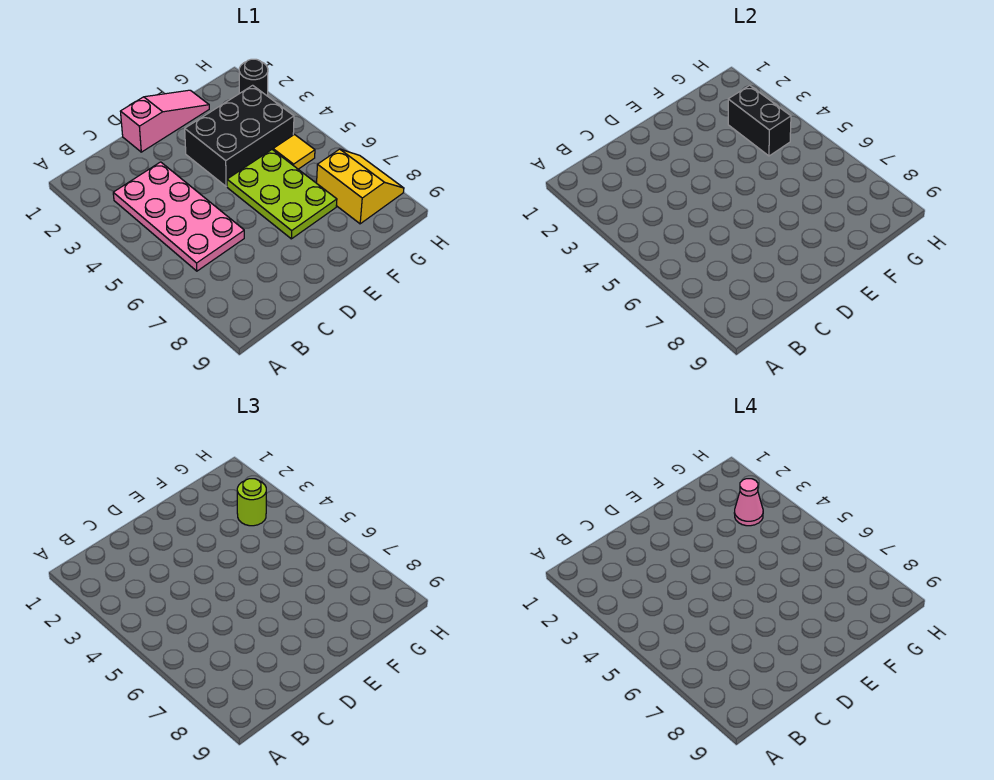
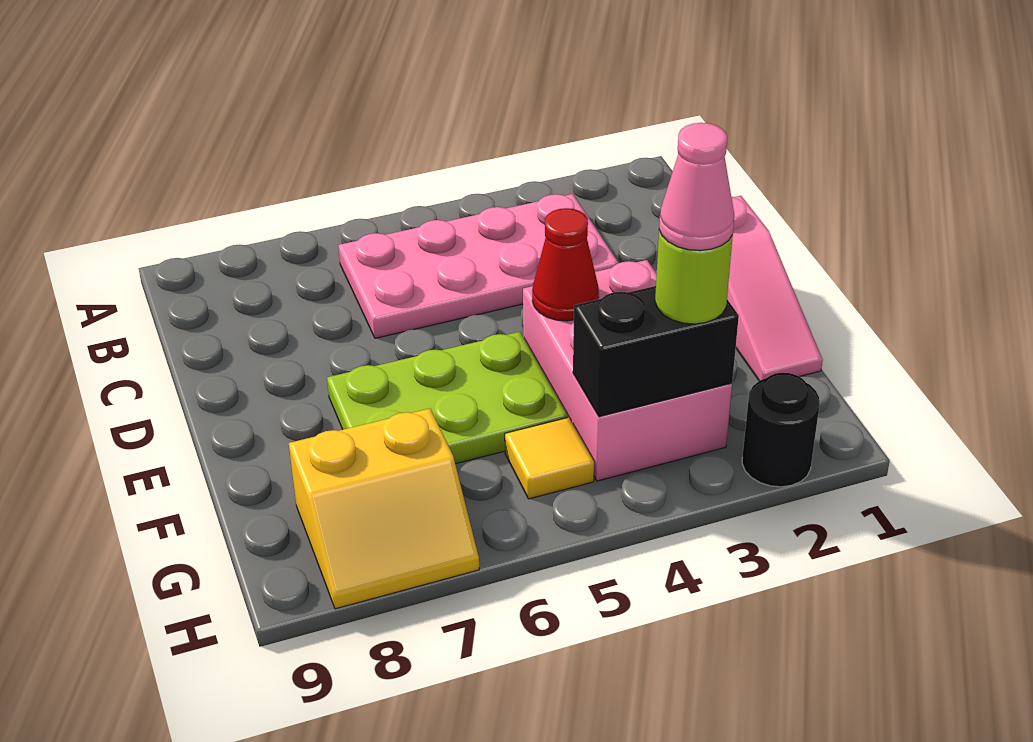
black brick E3:G4 level 1 -> pink brick E3:G4 level 1
none -> red cone E4 level 2

